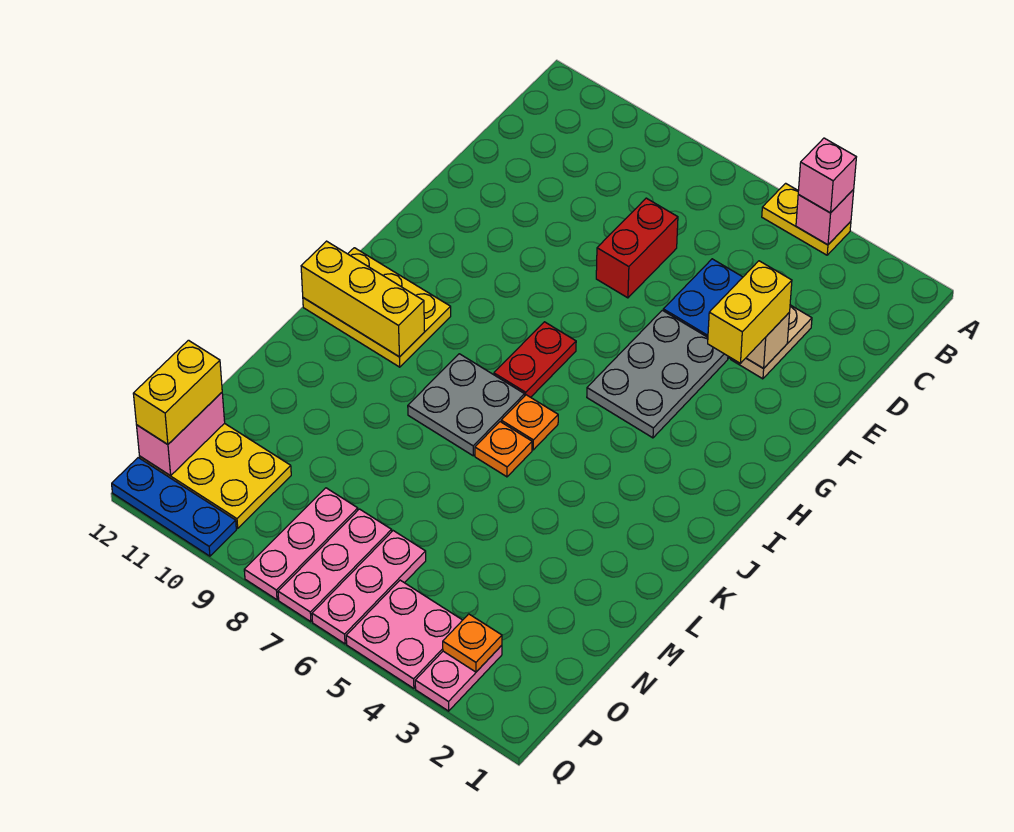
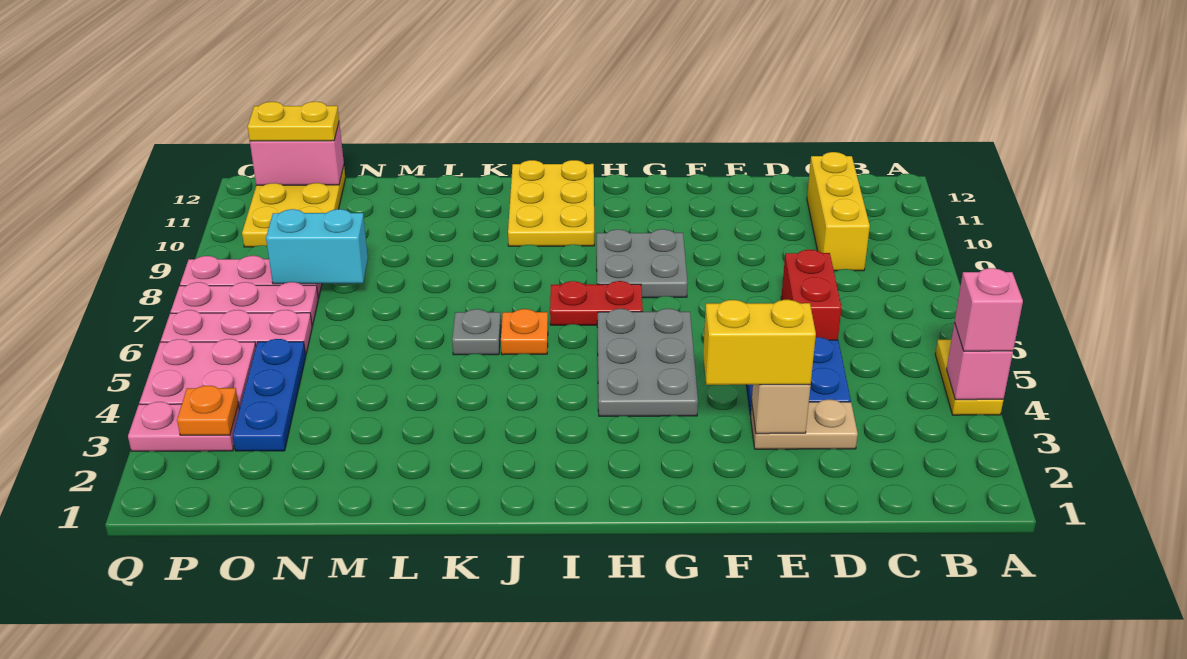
red brick D7:E7 level 1 -> red brick D6:D7 level 1
grey plate F4:H5 level 1 -> grey plate G4:H6 level 1
grey plate J7:K8 level 1 -> grey plate G8:H9 level 1
yellow brick J10:J12 level 2 -> yellow brick C9:C11 level 1
orange plate K6 level 1 -> grey plate K6 level 1
none -> cyan brick N8:O8 level 2
yellow brick O12:P12 level 3 -> yellow plate O12:P12 level 3
blue plate Q10:Q12 level 1 -> blue plate O3:O5 level 1

